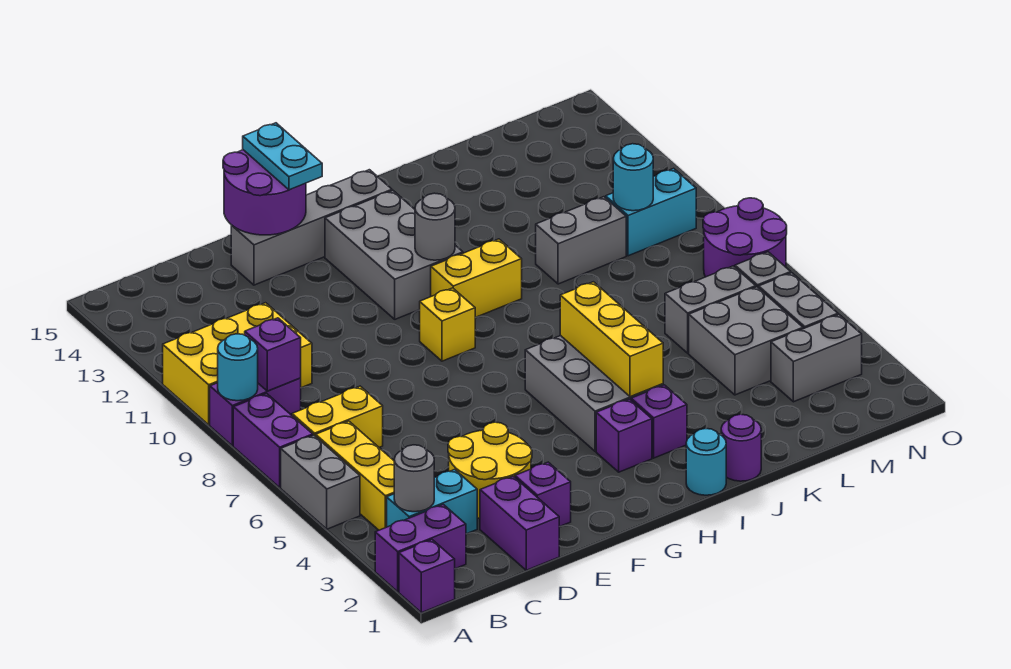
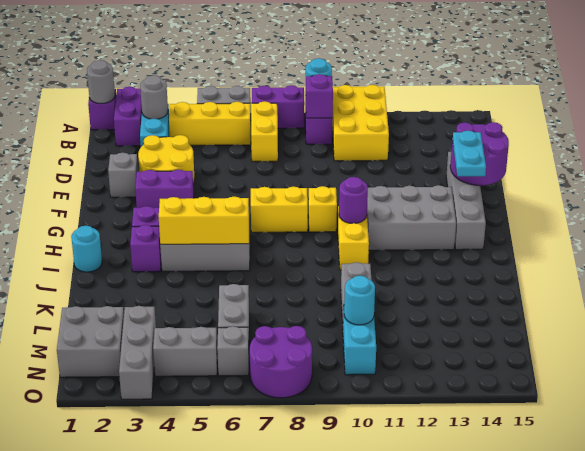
purple brick D1:D2 level 1 -> purple brick F3:F4 level 1
purple brick E2 level 1 -> grey brick E2 level 1
cyan plate F14:F15 level 3 -> cyan plate F14:G14 level 3
none -> yellow brick G7:G8 level 1
grey round brick H11 level 2 -> grey round brick A1 level 2
purple round brick J1 level 1 -> purple round brick H10 level 2
grey brick L4:M5 level 1 -> grey brick M1:N2 level 1
grey brick M3:N3 level 1 -> grey brick M3:O3 level 1

